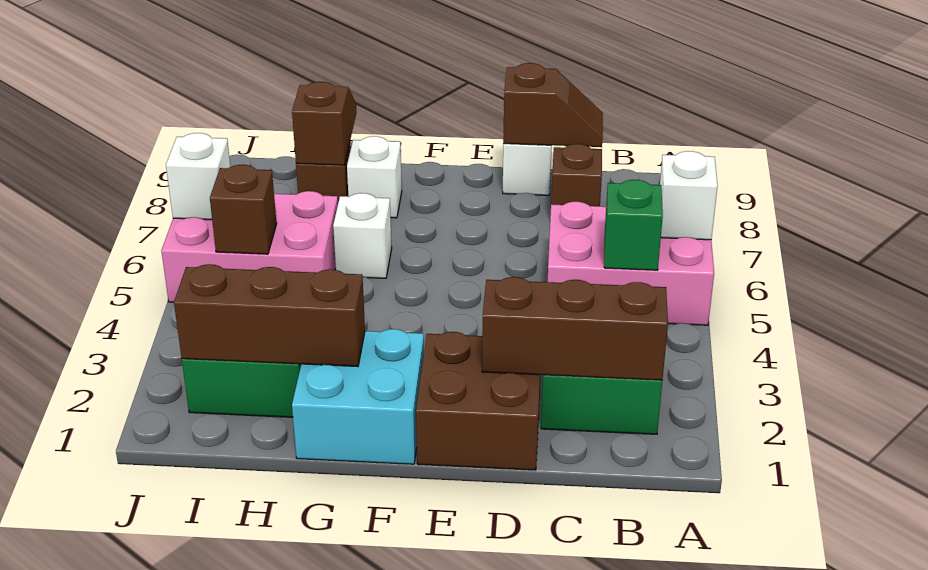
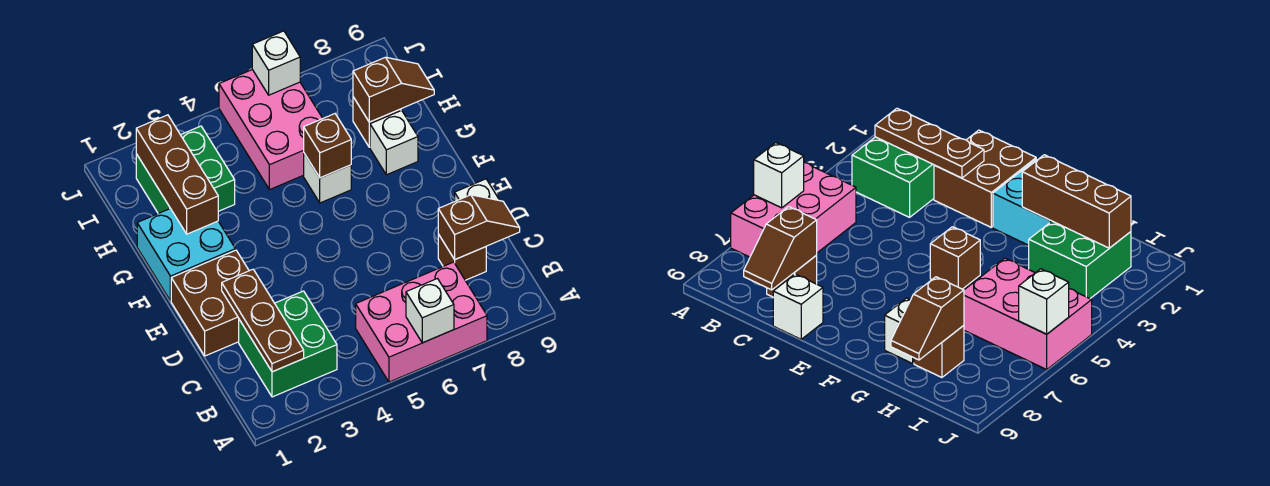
pink brick A5:C6 level 1 -> pink brick A5:B7 level 1
brown brick B2:D2 level 2 -> brown plate B2:D2 level 2
green brick B5 level 2 -> none
brown slope C9:D9 level 2 top D -> brown slope C8:C9 level 2 top 8
brown brick I5 level 2 -> brown brick G6 level 2

